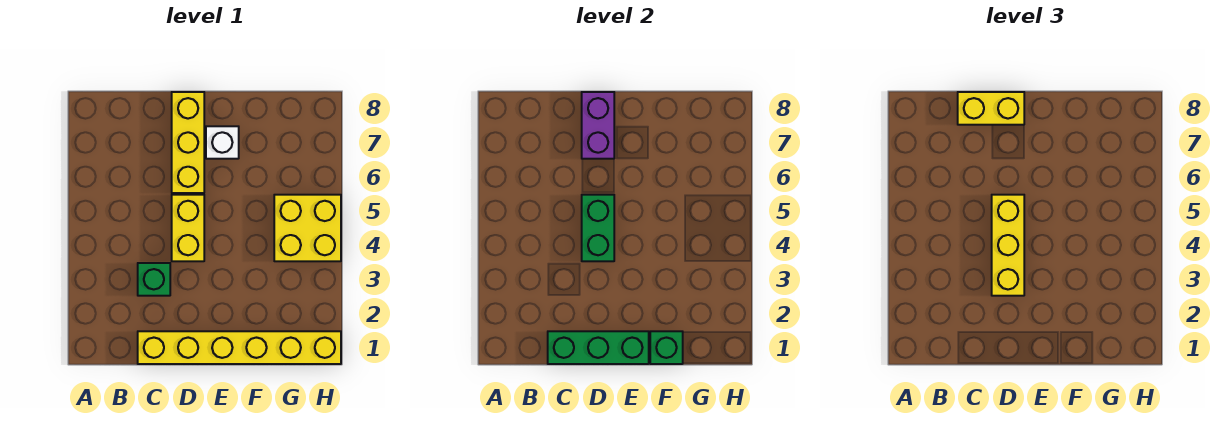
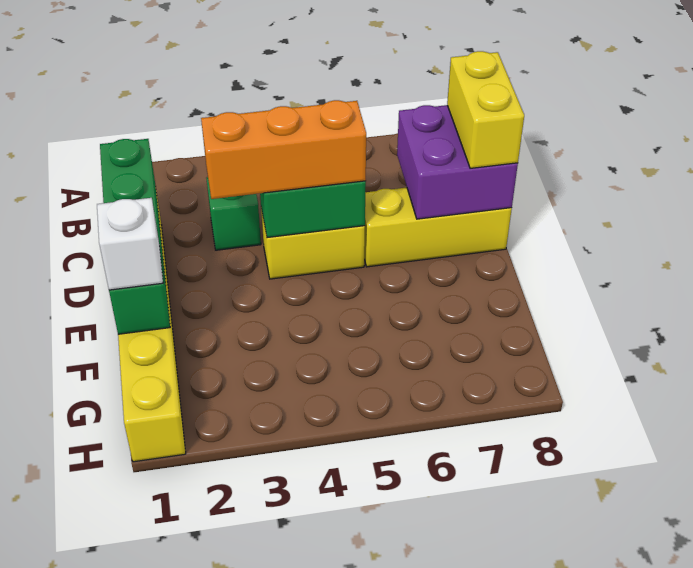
yellow brick D3:D5 level 3 -> orange brick D3:D5 level 3
purple brick D7:D8 level 2 -> purple brick C7:D8 level 2
white brick E7 level 1 -> white brick F1 level 3
yellow brick G4:H5 level 1 -> none

